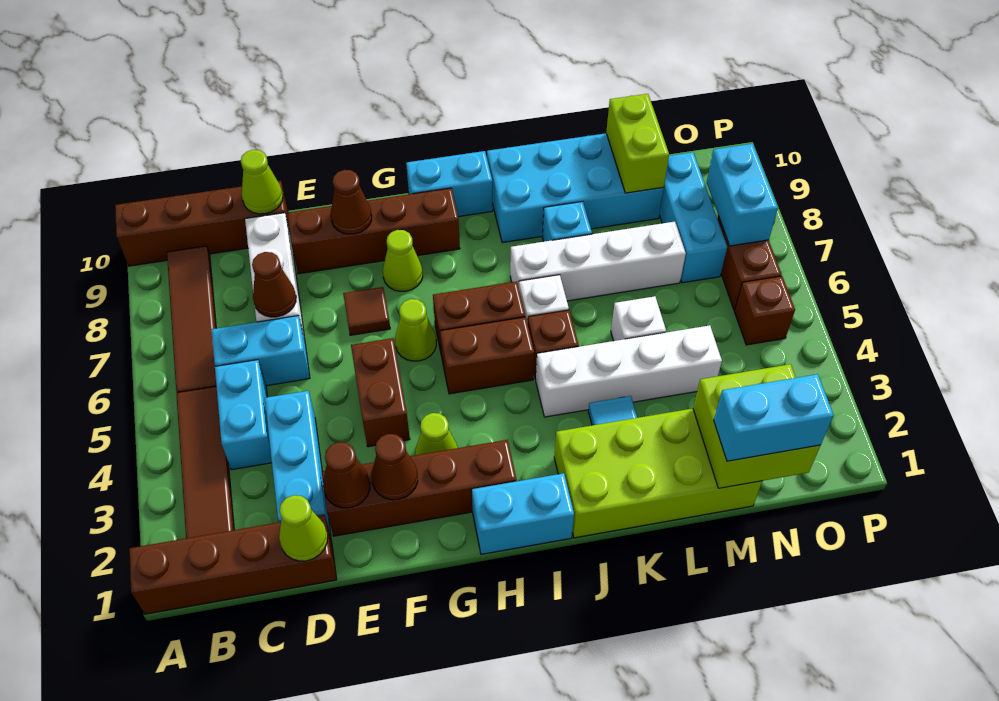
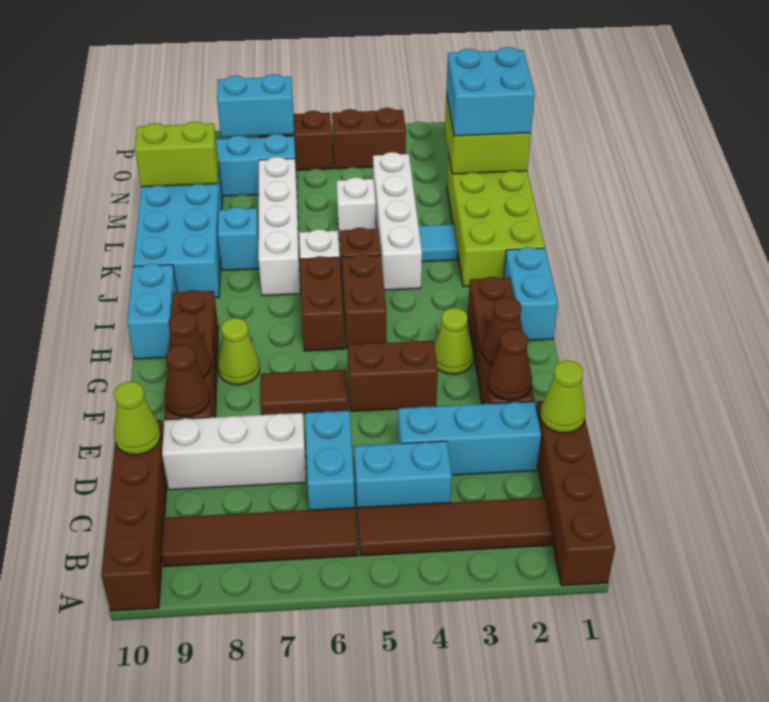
brown cone D7 level 2 -> brown cone E9 level 2
brown tile F7 level 1 -> brown tile F6:F7 level 1
lime cone G6 level 1 -> none
cyan brick M1:N1 level 3 -> cyan brick M1:N2 level 3
brown brick O5 level 1 -> brown brick O4:O5 level 1

